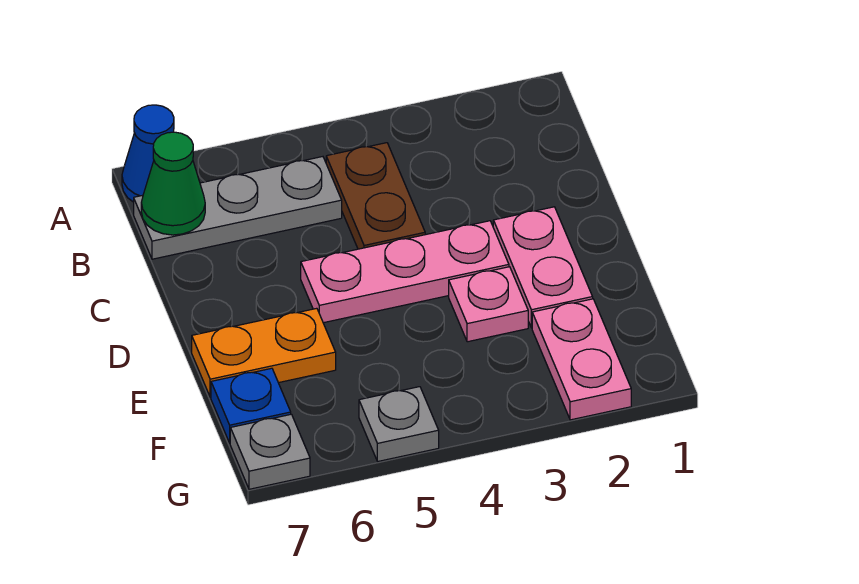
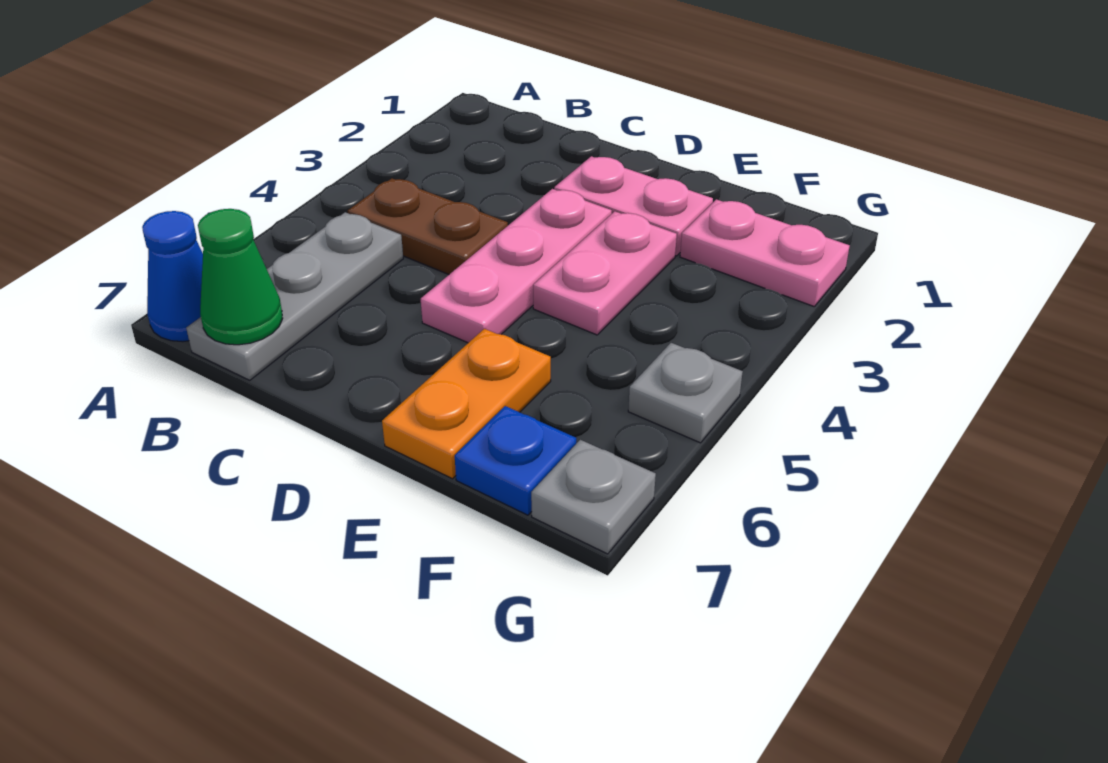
pink plate E3 level 1 -> pink plate E3:E4 level 1

